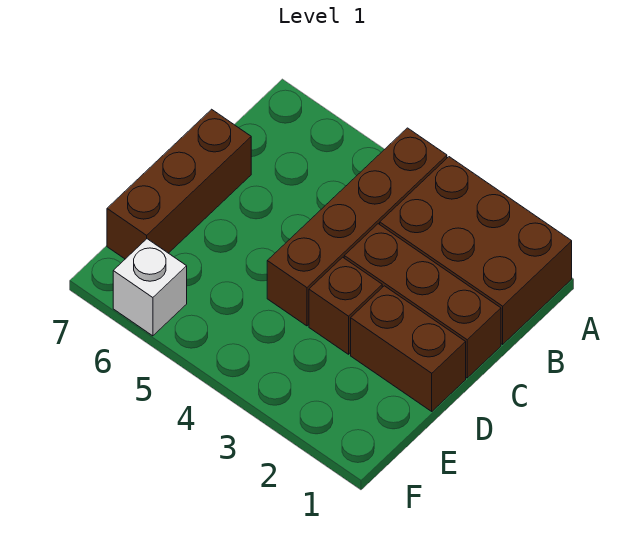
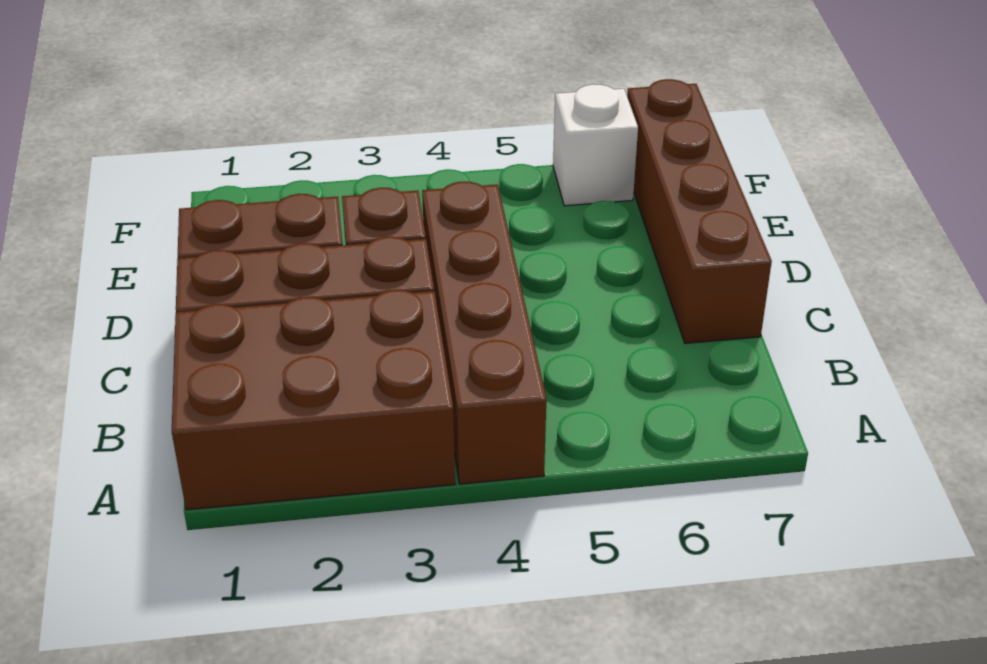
brown brick C7:E7 level 1 -> brown brick C7:F7 level 1

